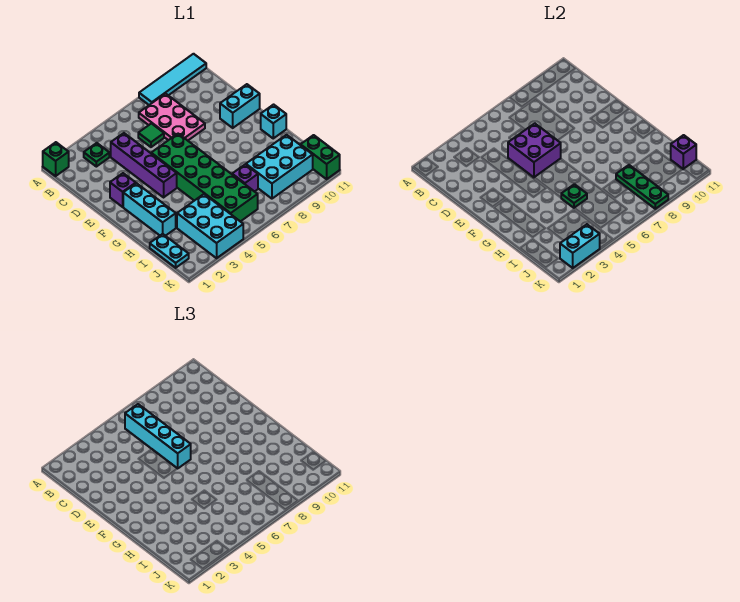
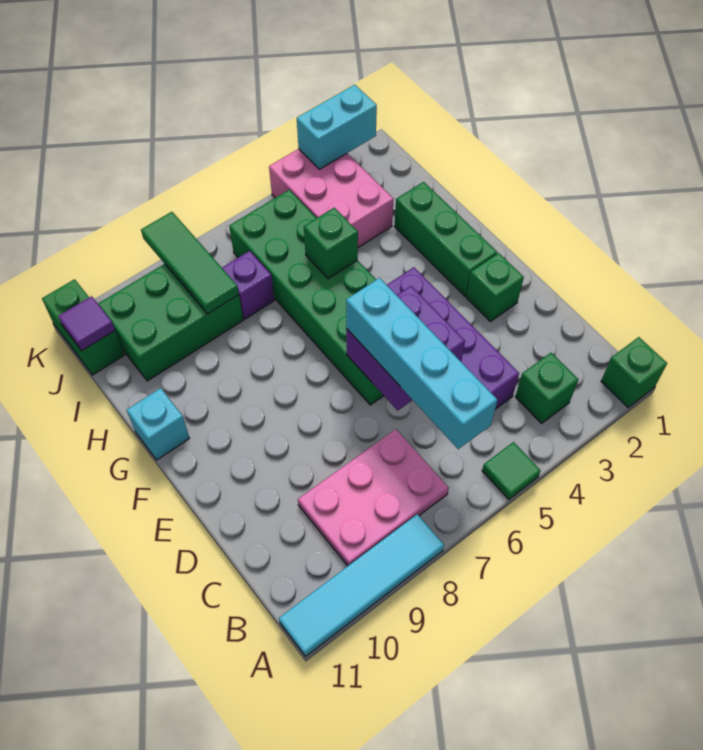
green plate B3 level 1 -> green brick B3 level 1
pink plate B7:D8 level 1 -> pink plate B7:C9 level 1
green tile C6 level 1 -> green tile A5 level 1
purple brick E2 level 1 -> green brick E2 level 1
cyan brick E10:E11 level 1 -> none
cyan brick F2:H2 level 1 -> green brick F2:H2 level 1
green plate H5 level 2 -> green brick H5 level 2
cyan plate I1:J1 level 1 -> none
cyan brick I3:K4 level 1 -> pink brick I3:K4 level 1
cyan brick I8:J10 level 1 -> green brick I8:J10 level 1
green plate I8:K8 level 2 -> green tile I8:K8 level 2
purple brick J11 level 2 -> purple tile J11 level 2

